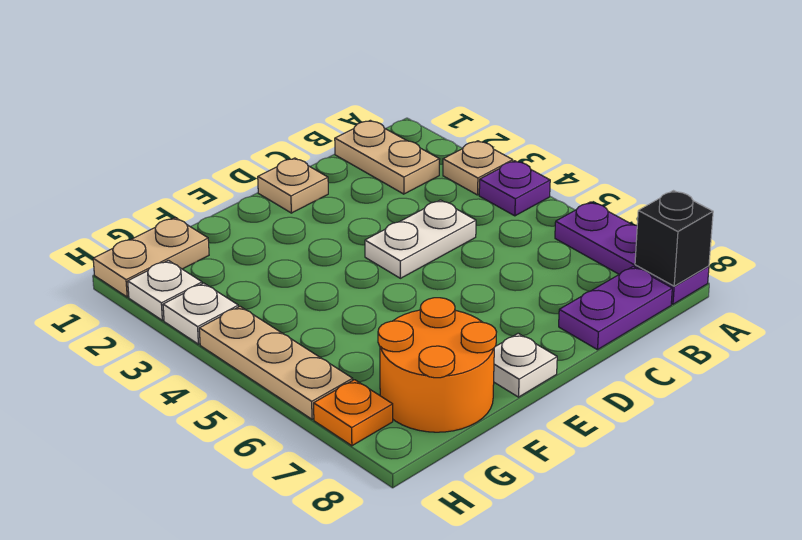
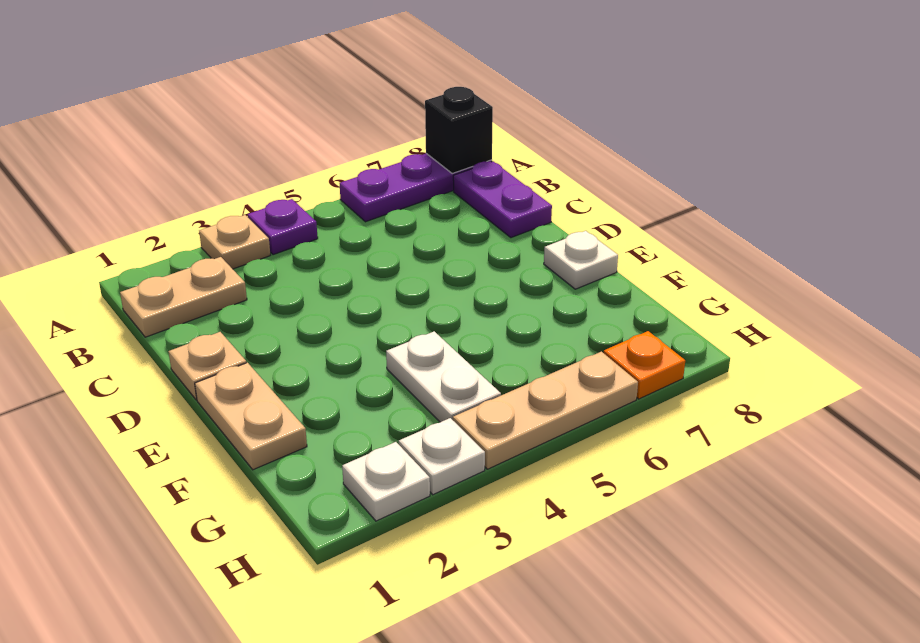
white plate C4:D4 level 1 -> white plate F4:G4 level 1
orange round brick F7:G8 level 1 -> none
tan plate G1:H1 level 1 -> tan plate E1:F1 level 1

